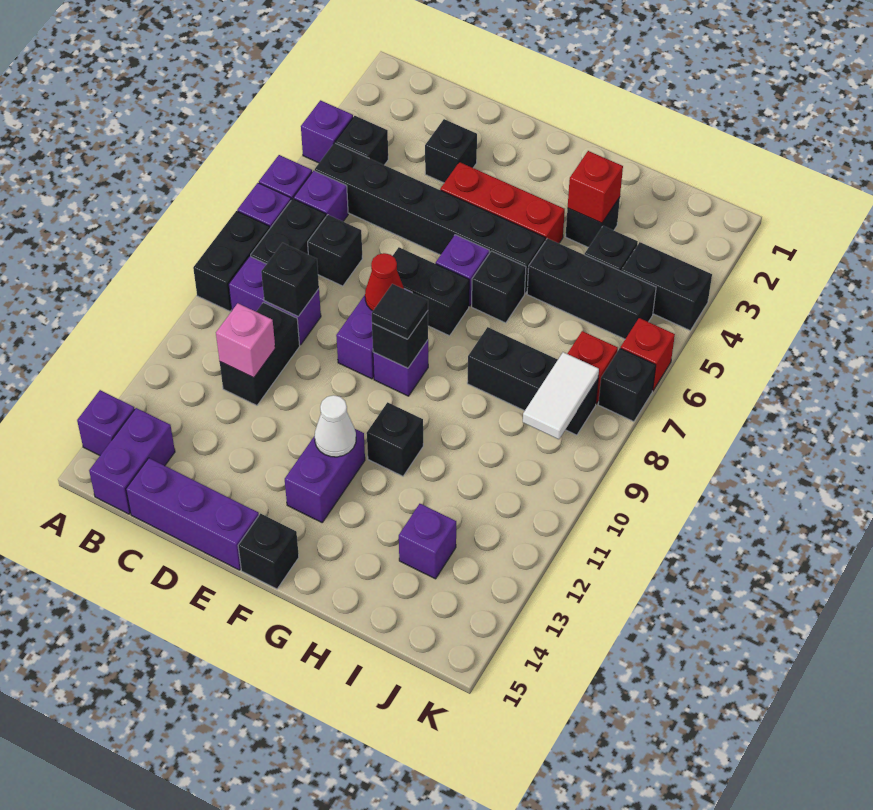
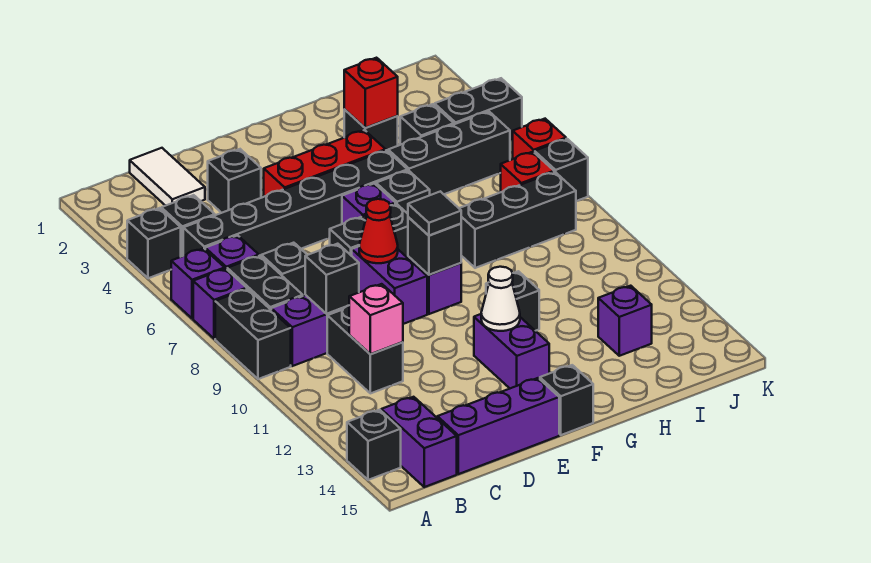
purple brick A4 level 1 -> black brick A4 level 1
purple brick A14 level 1 -> black brick A14 level 1
white tile J8:J9 level 2 -> white tile C1:C2 level 1

